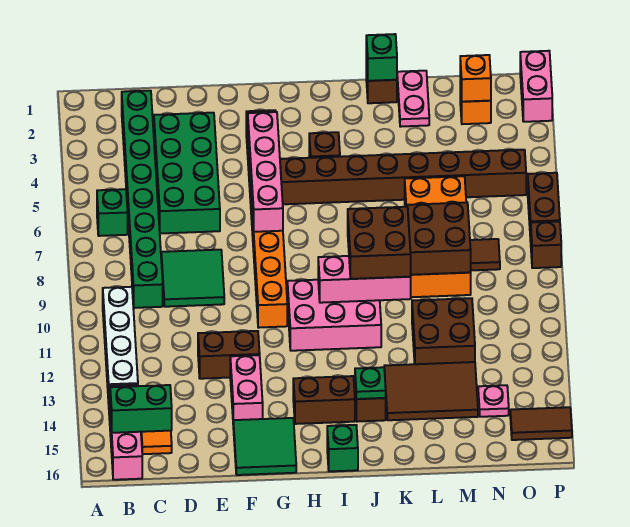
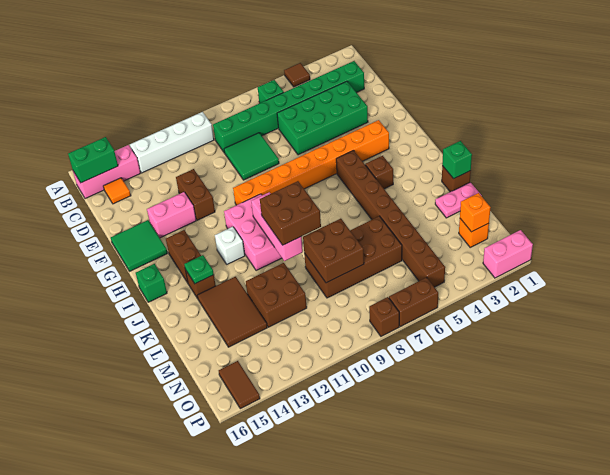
green brick B15:C15 level 2 -> green brick B15:B16 level 2
pink brick G4:G7 level 2 -> none
none -> white brick I12 level 1
orange brick L6:M9 level 1 -> brown brick L6:M9 level 1
brown tile N8 level 1 -> brown tile A4 level 1
pink plate N14 level 1 -> none

